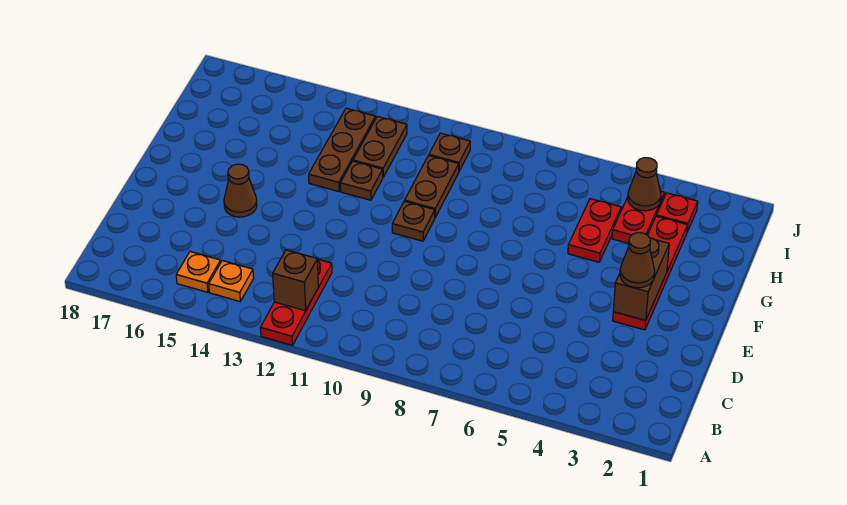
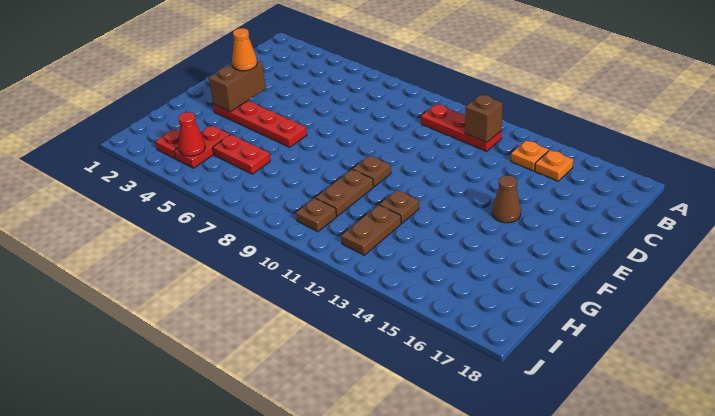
red plate A12:C12 level 1 -> red plate B10:B12 level 1
red plate E3:H3 level 1 -> red plate F3:F6 level 1
brown cone E3 level 3 -> orange cone E3 level 3
red plate G5:H5 level 1 -> red plate H5:H6 level 1
brown plate G13:I13 level 1 -> none
brown cone I4 level 2 -> red cone I4 level 2

